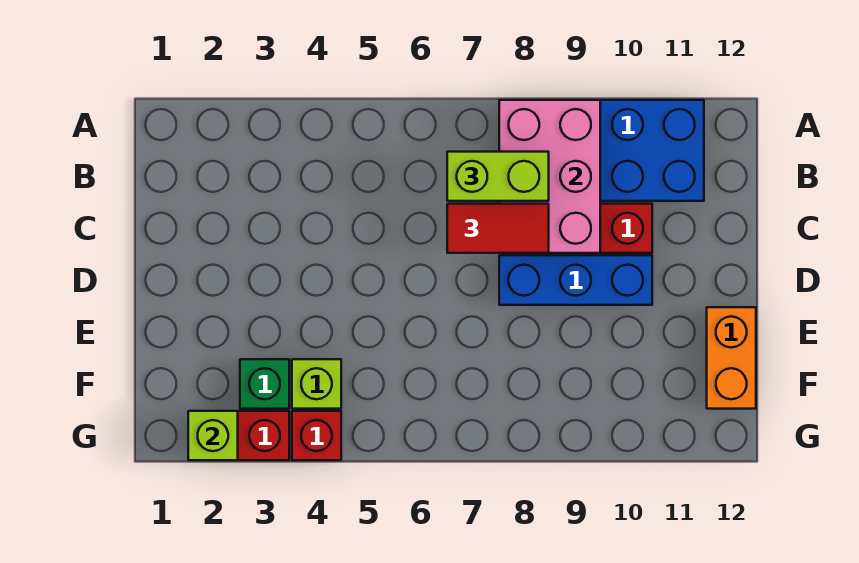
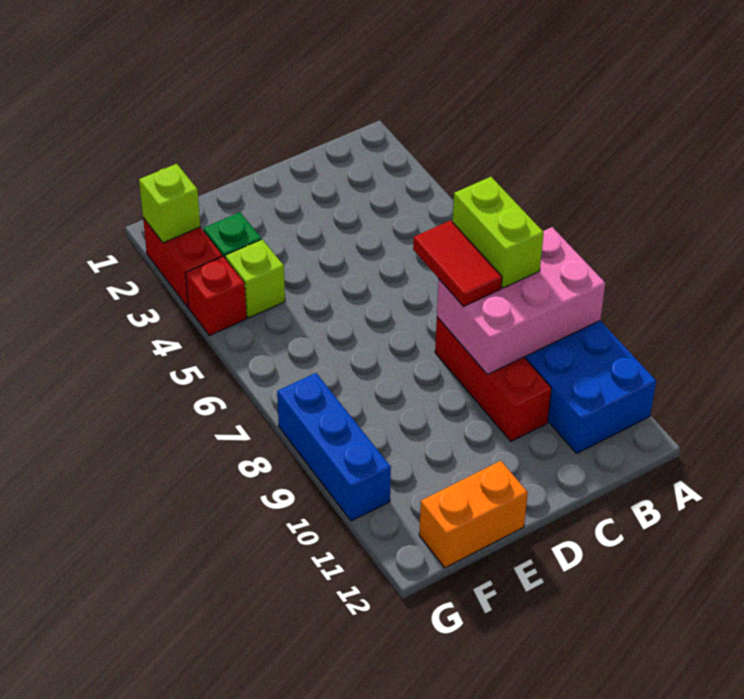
blue brick D8:D10 level 1 -> blue brick G8:G10 level 1

